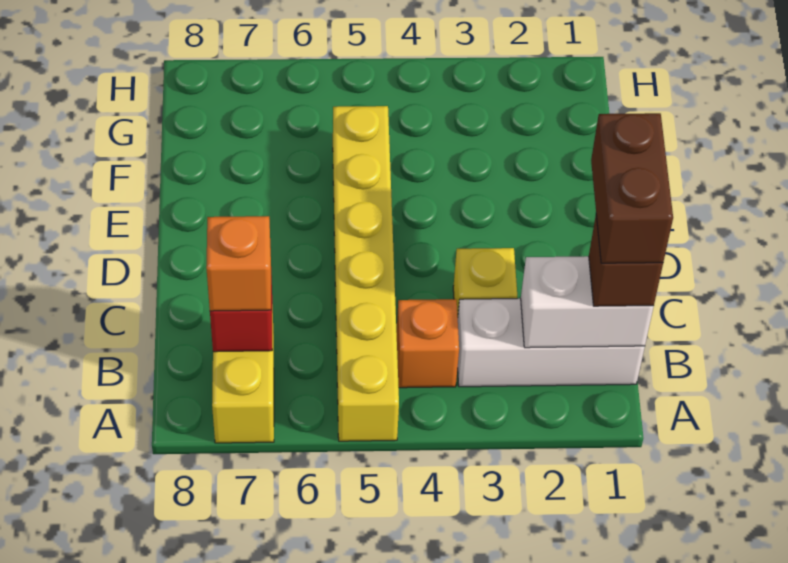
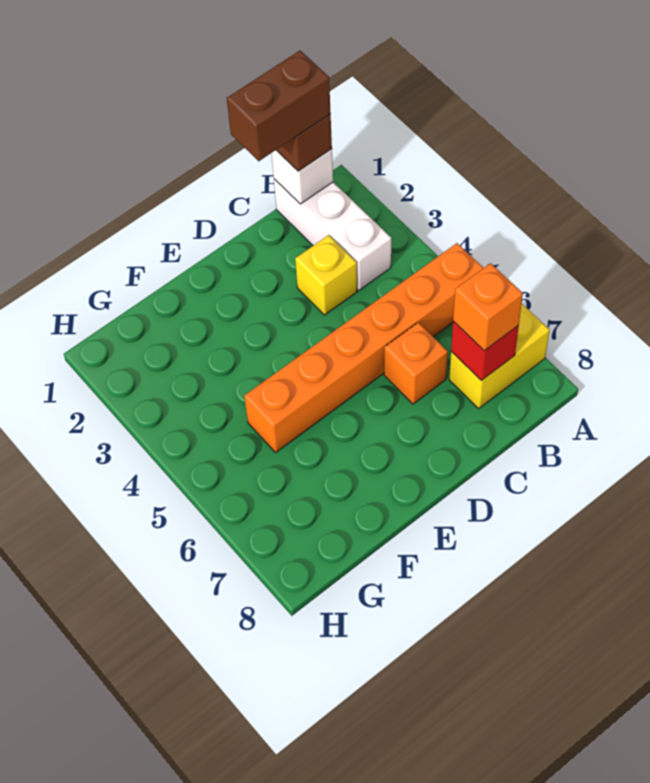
yellow brick A5:F5 level 1 -> orange brick A5:F5 level 1
white brick B1:B2 level 2 -> white brick B1 level 2
orange brick B4 level 1 -> orange brick C6 level 1

